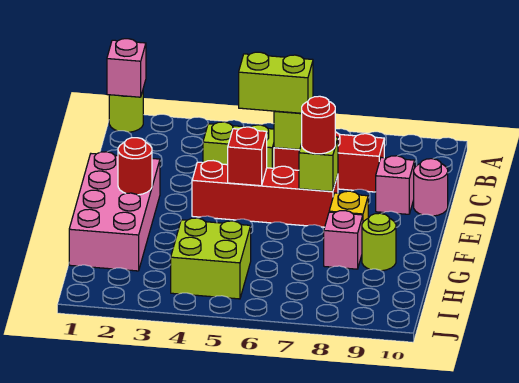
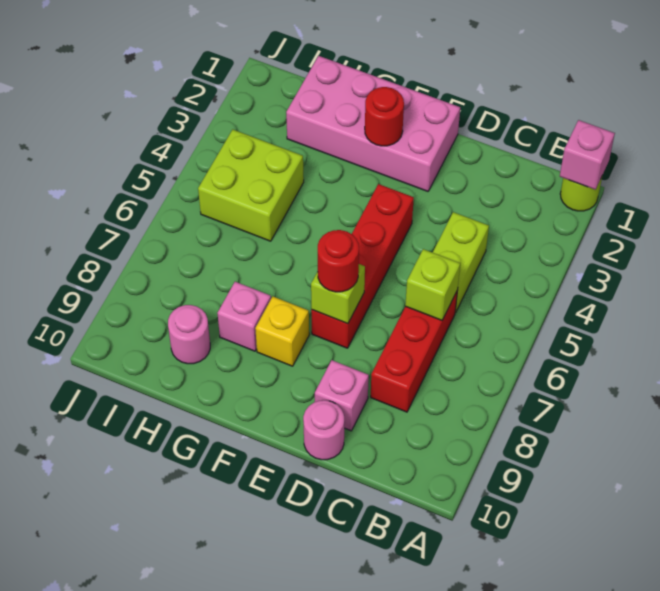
lime brick C5:C6 level 3 -> none
red brick E5 level 2 -> none
lime round brick G9 level 1 -> none
none -> pink round brick H9 level 1

